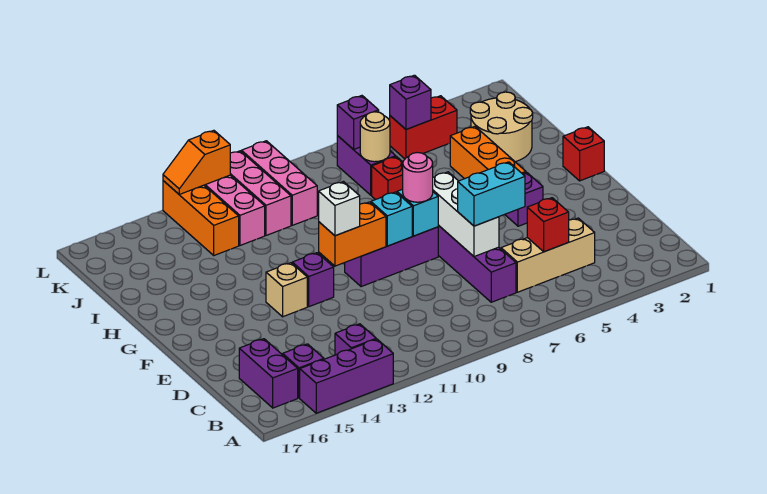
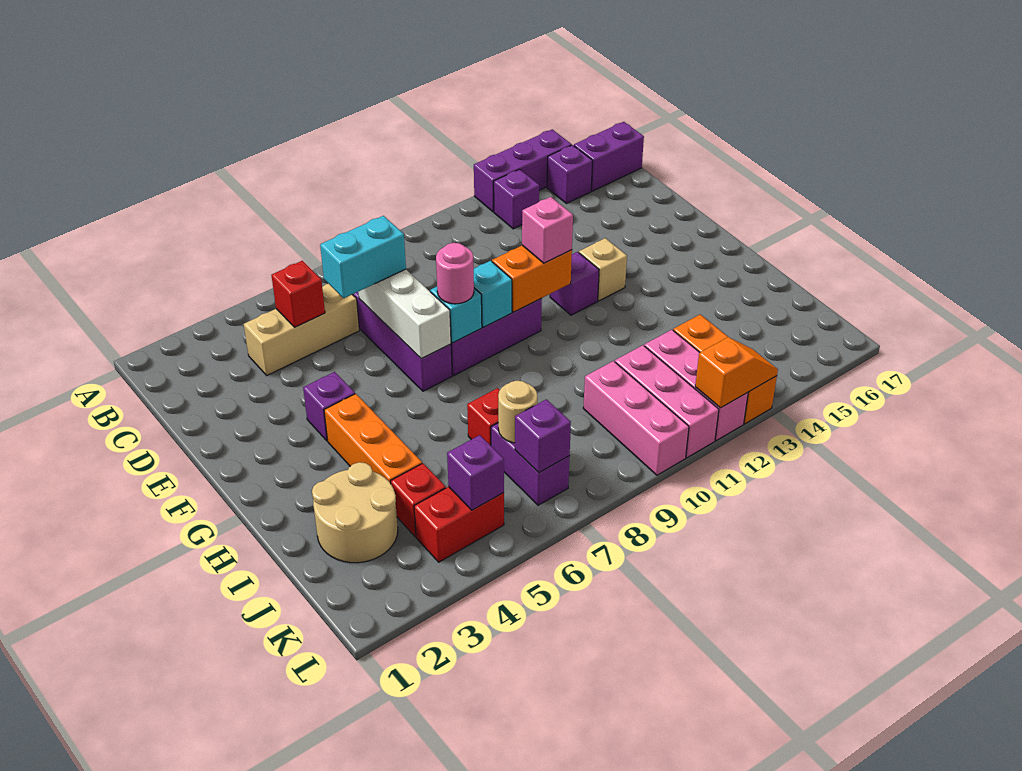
purple brick B16:C16 level 1 -> purple brick B16:B17 level 1
white brick F11 level 3 -> pink brick F11 level 3
red brick G1 level 1 -> red brick J4 level 1

